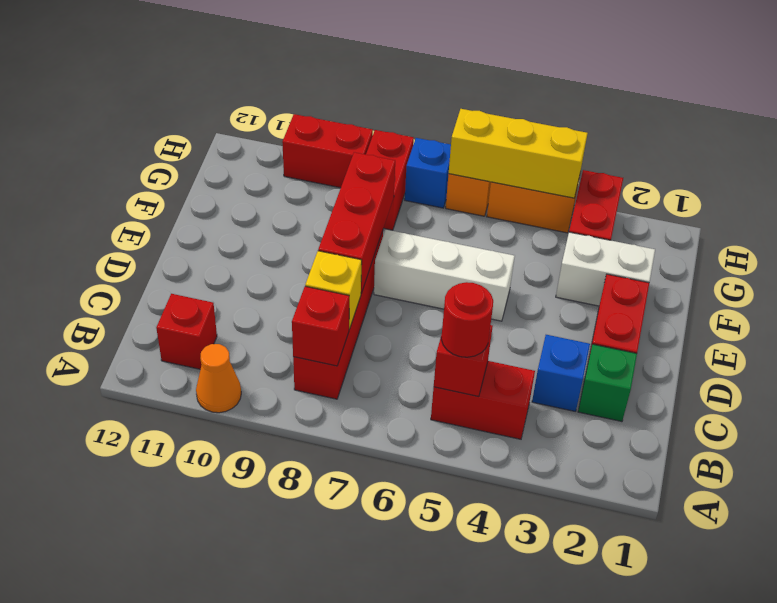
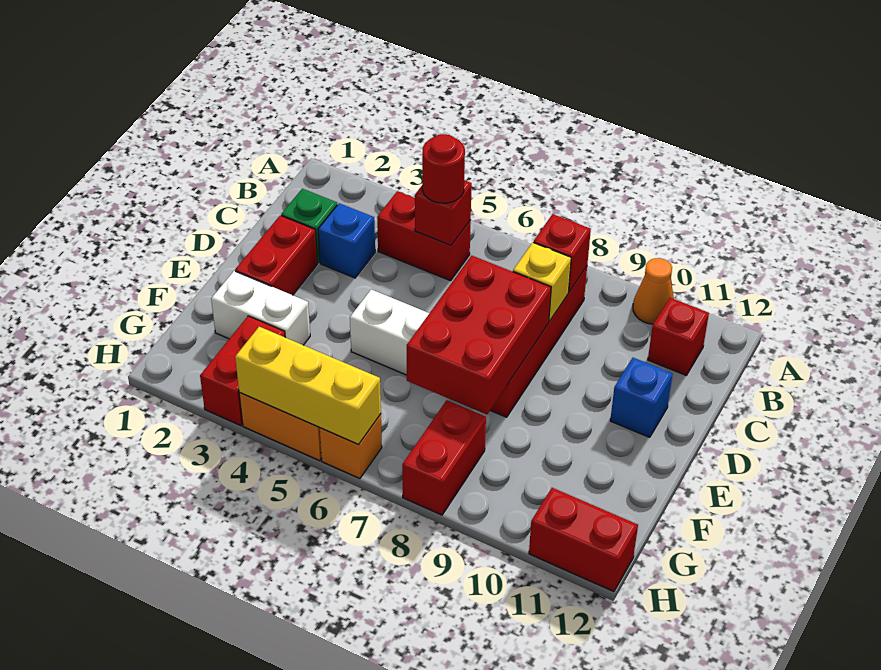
red brick D8:F8 level 2 -> red brick D7:F8 level 2
blue brick H7 level 1 -> blue brick D11 level 1
red brick H9:H10 level 1 -> red brick H11:H12 level 1

